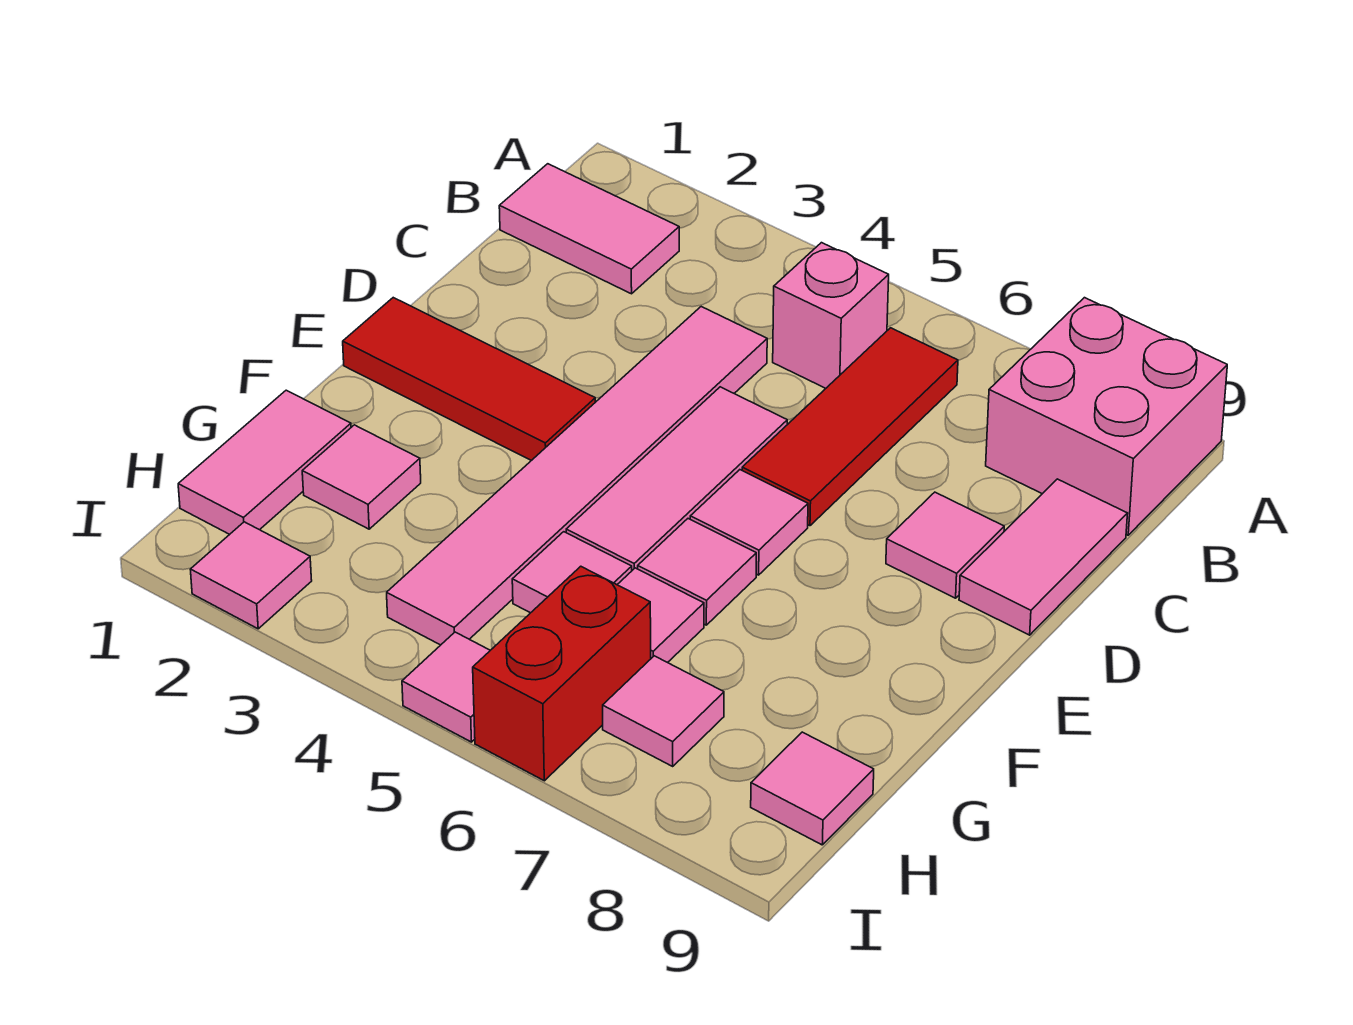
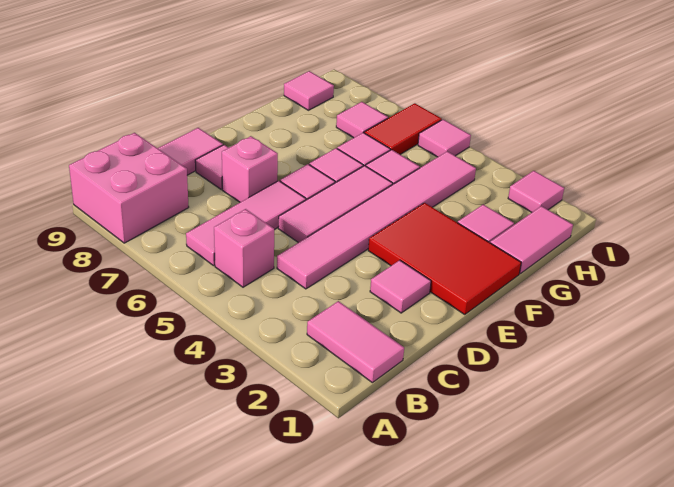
red tile B6:D6 level 1 -> pink tile B6:D6 level 1
none -> pink tile D2 level 1
none -> pink brick D7 level 1
red tile E1:E3 level 1 -> red tile E1:F3 level 1
red brick H6:I6 level 1 -> red tile H6:I6 level 1

